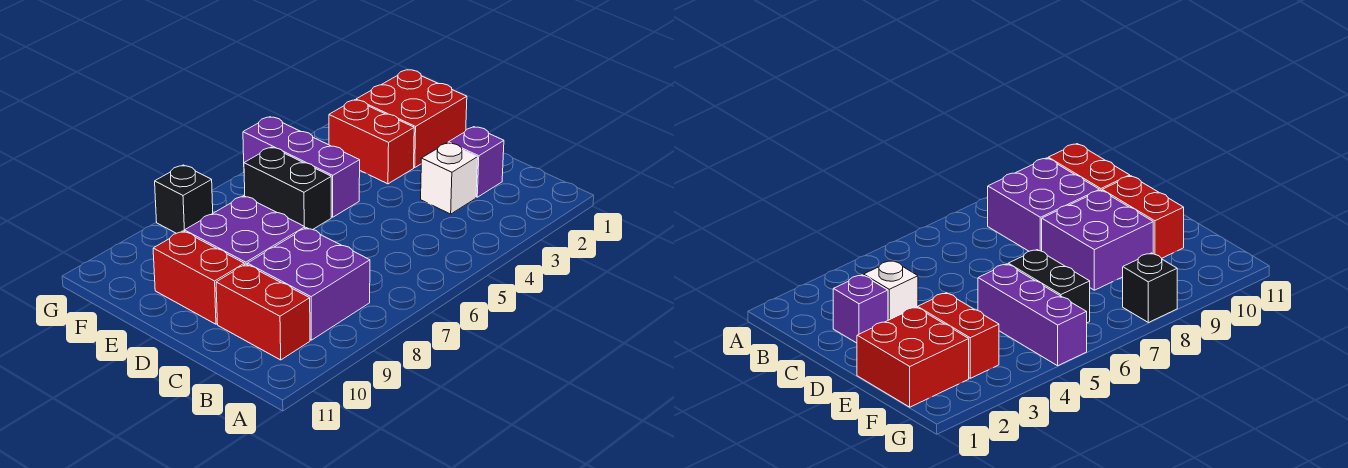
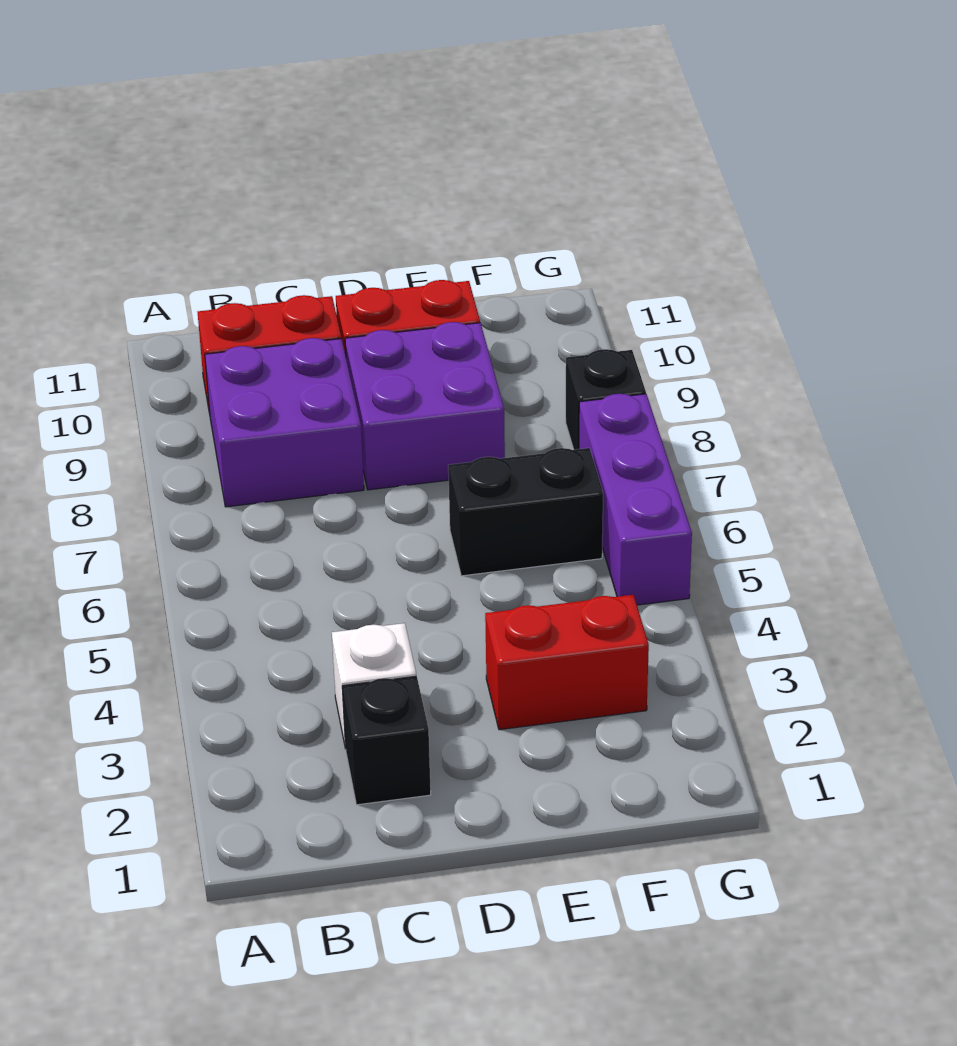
purple brick C2 level 1 -> black brick C2 level 1
red brick E1:F2 level 1 -> none
purple brick E5:G5 level 1 -> purple brick G5:G7 level 1

